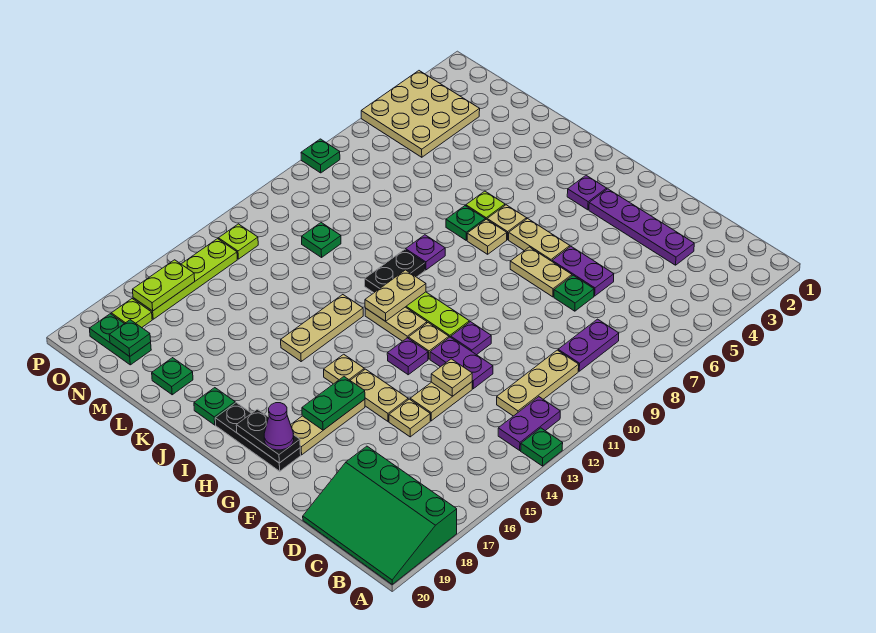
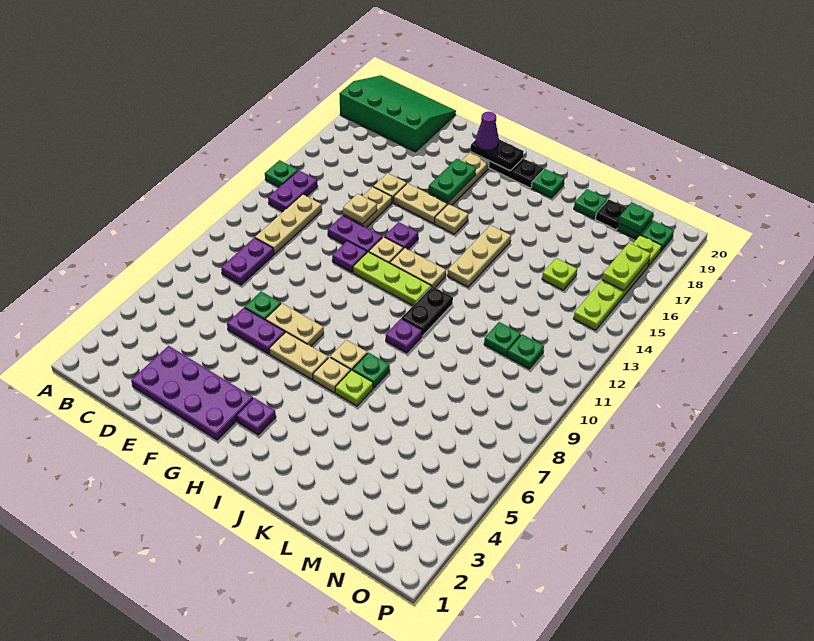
purple plate D3:G3 level 1 -> purple plate D2:G3 level 1
tan plate I11:I12 level 2 -> none
none -> black plate M19 level 1
tan plate N3:P5 level 1 -> none
lime plate O13 level 1 -> lime plate M15 level 1
green plate P8 level 1 -> green plate N11 level 1

